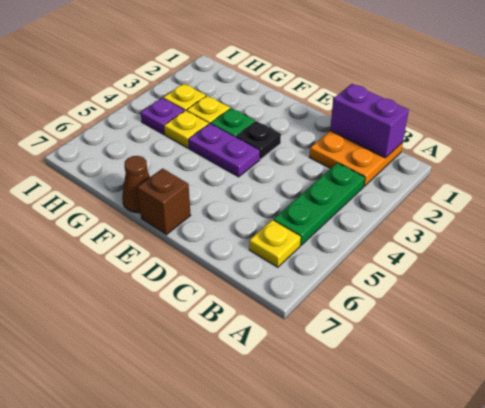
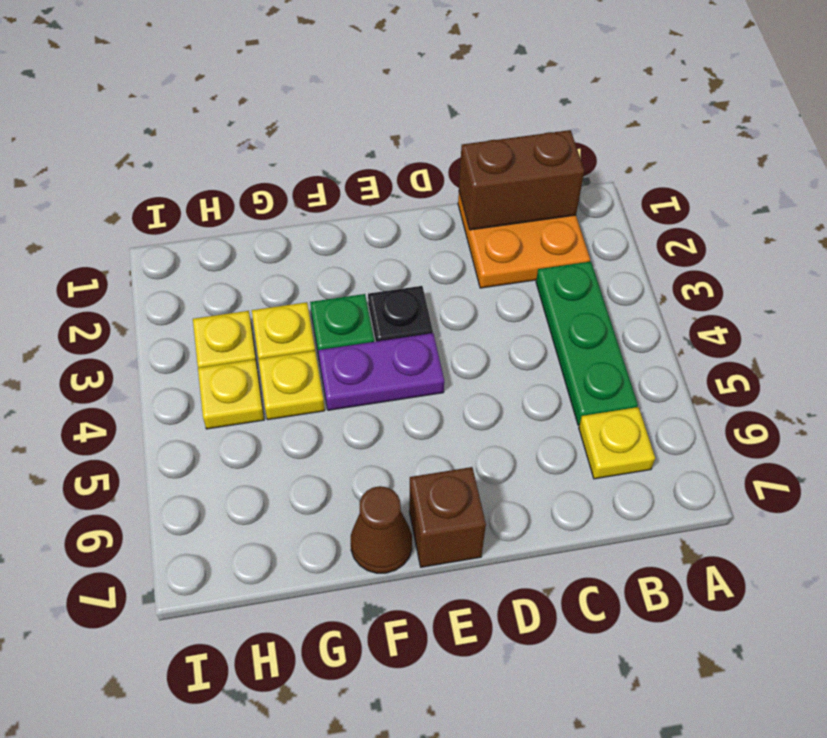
purple brick B1:C1 level 2 -> brown brick B1:C1 level 2
purple plate H4 level 1 -> yellow plate H4 level 1

